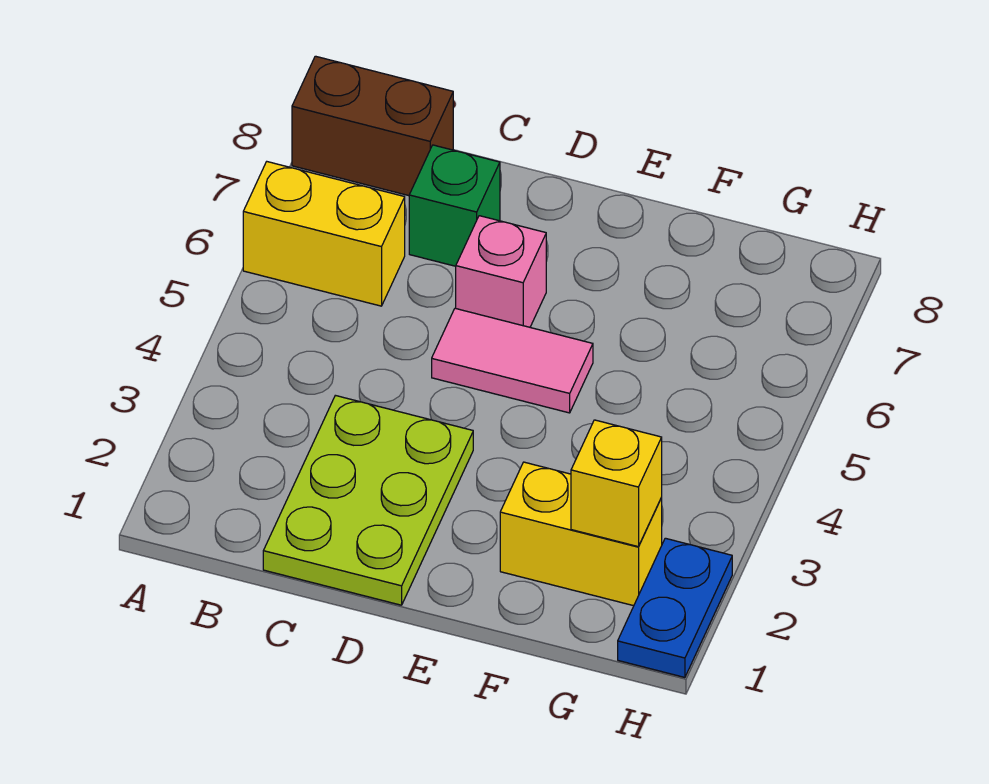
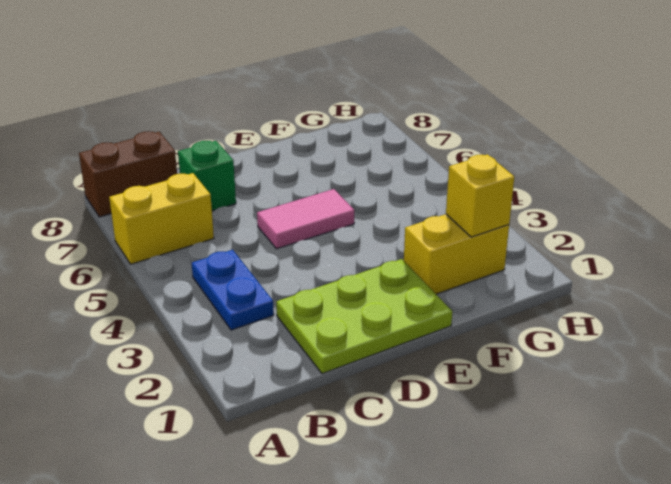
lime plate C1:D3 level 1 -> lime plate C1:E2 level 1
pink brick D6 level 1 -> none
blue plate H1:H2 level 1 -> blue plate B3:B4 level 1

